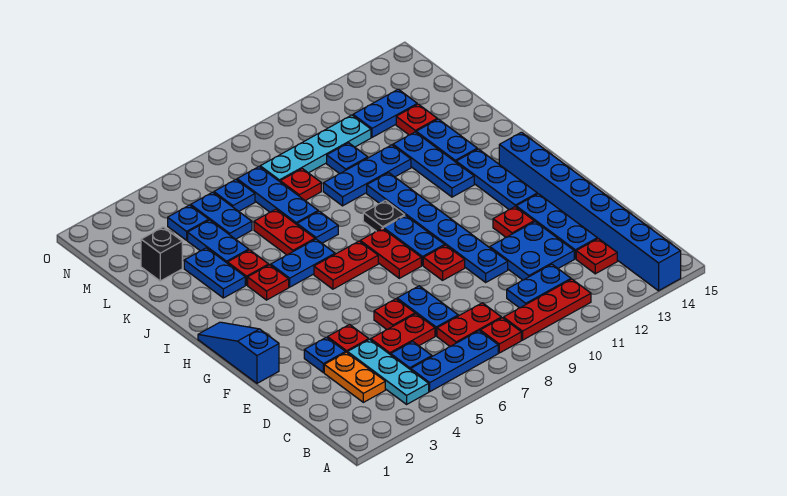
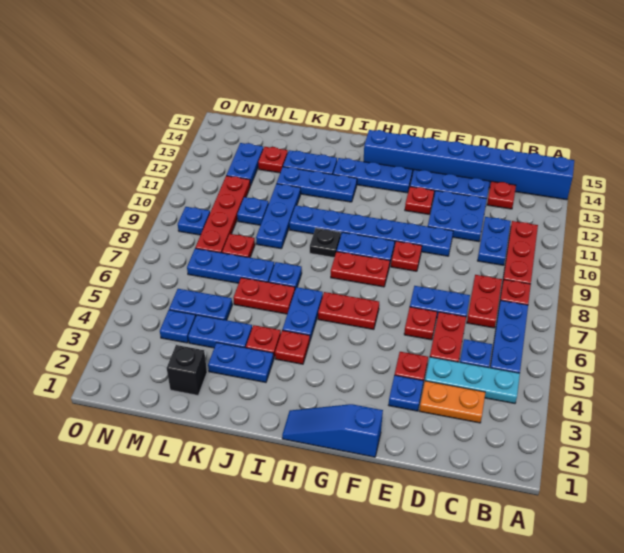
red plate H6:H7 level 1 -> red plate G6:H6 level 1
blue plate M6 level 1 -> blue plate N9 level 1
cyan plate M8:M11 level 1 -> red plate M8:M11 level 1

